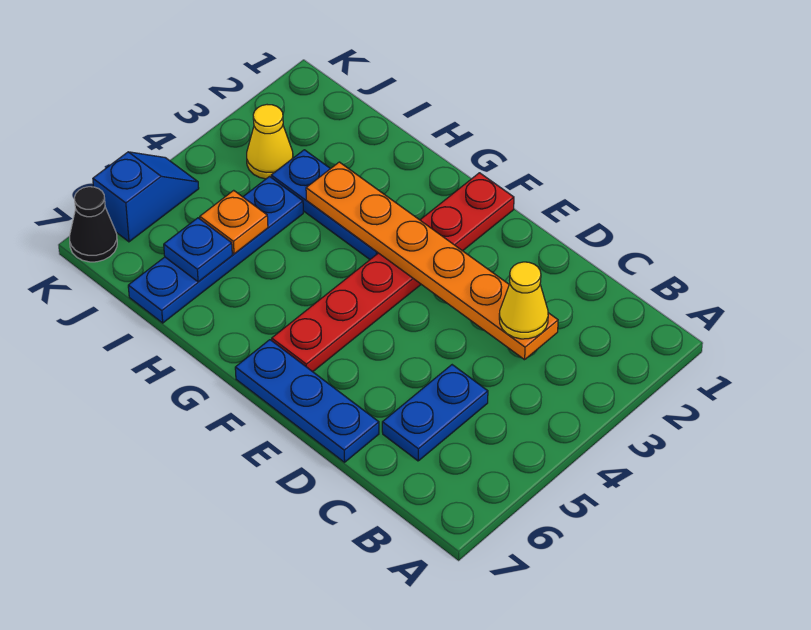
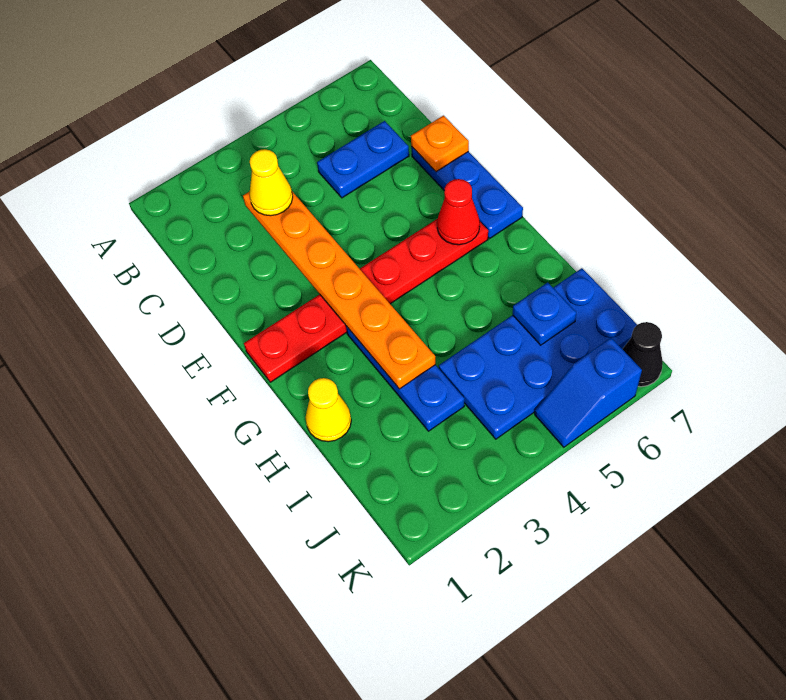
none -> red cone F6 level 2
blue plate I4:I7 level 1 -> blue plate I4:J7 level 1
orange plate I5 level 2 -> orange plate D7 level 2
yellow cone J3 level 1 -> yellow cone H1 level 1

